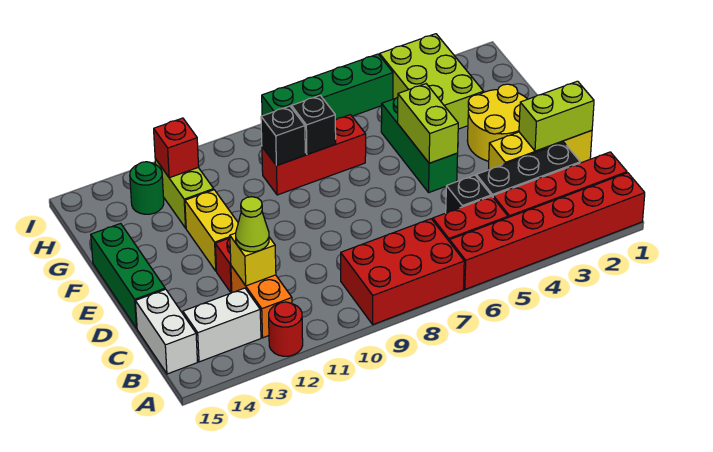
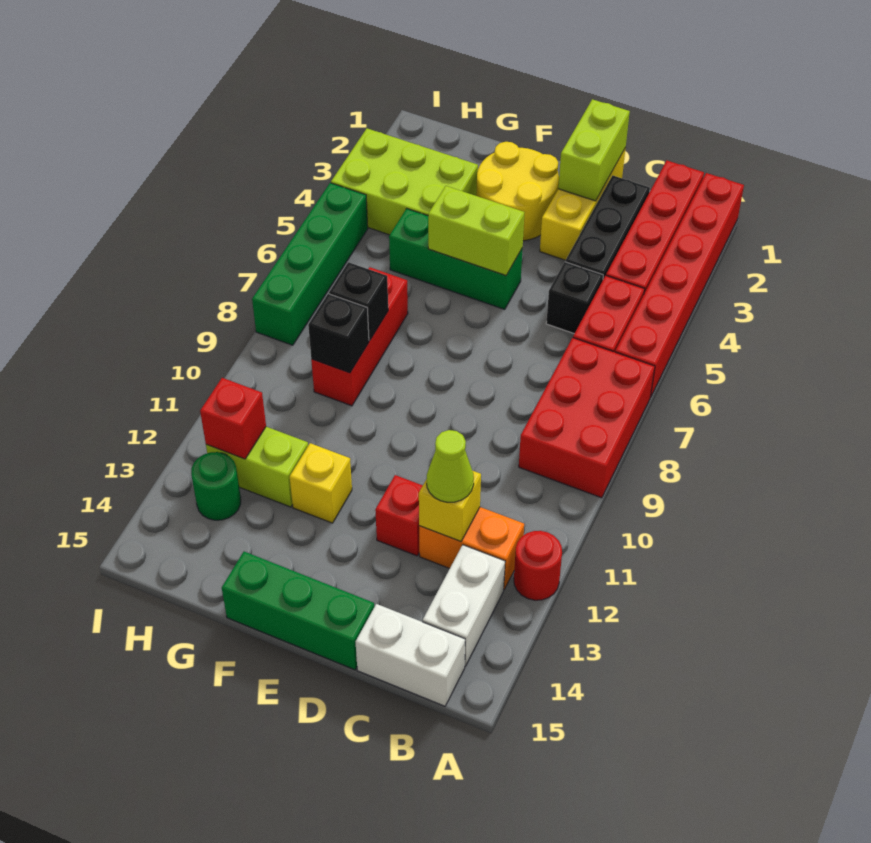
yellow brick E12:F12 level 1 -> yellow brick F12 level 1

